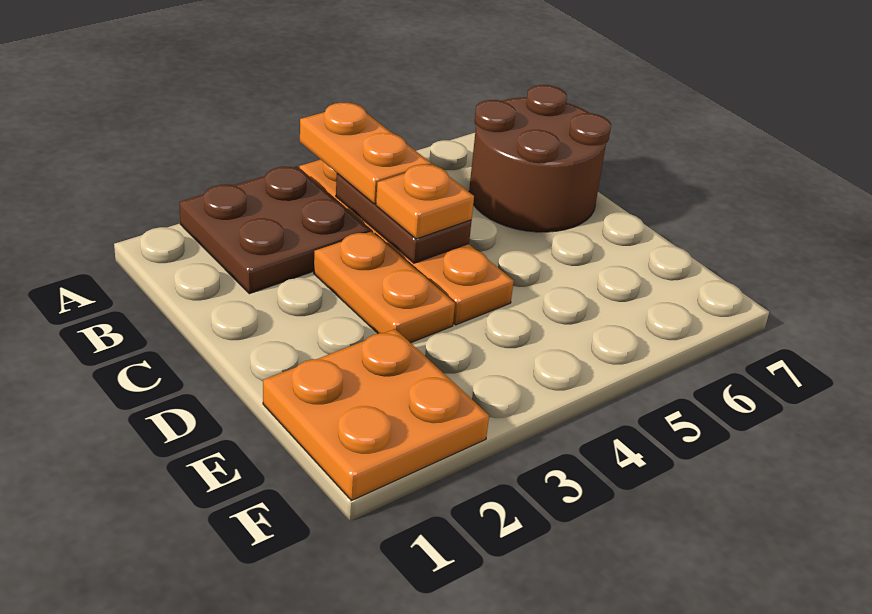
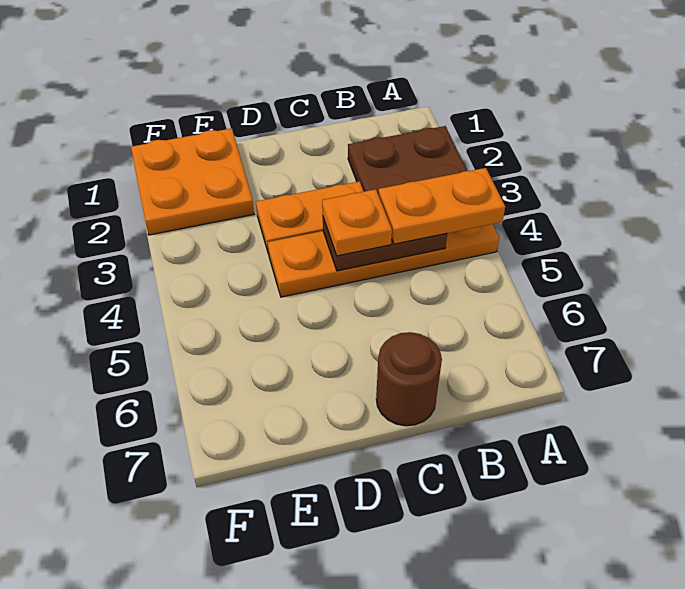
brown round brick B6:C7 level 1 -> brown round brick C7 level 1

